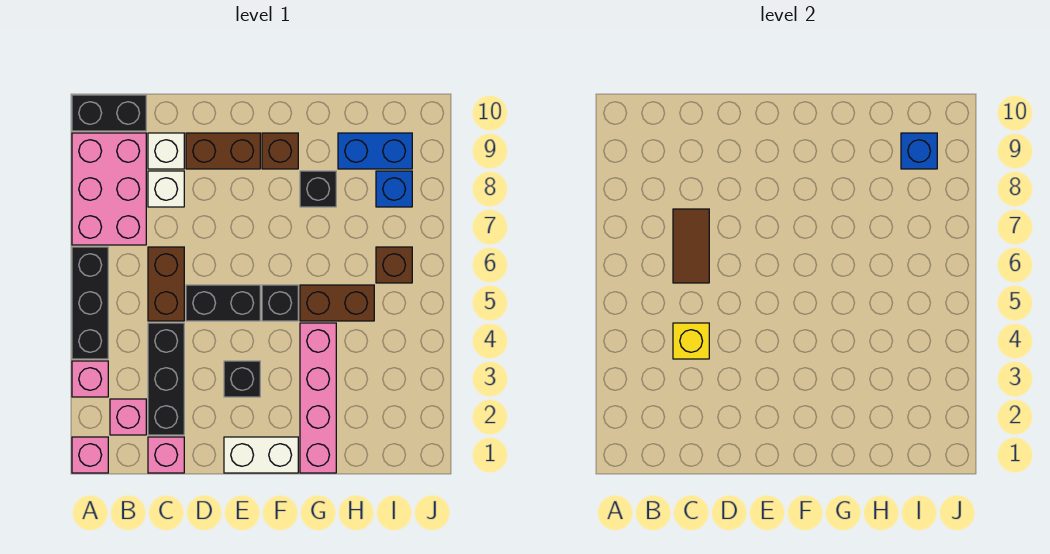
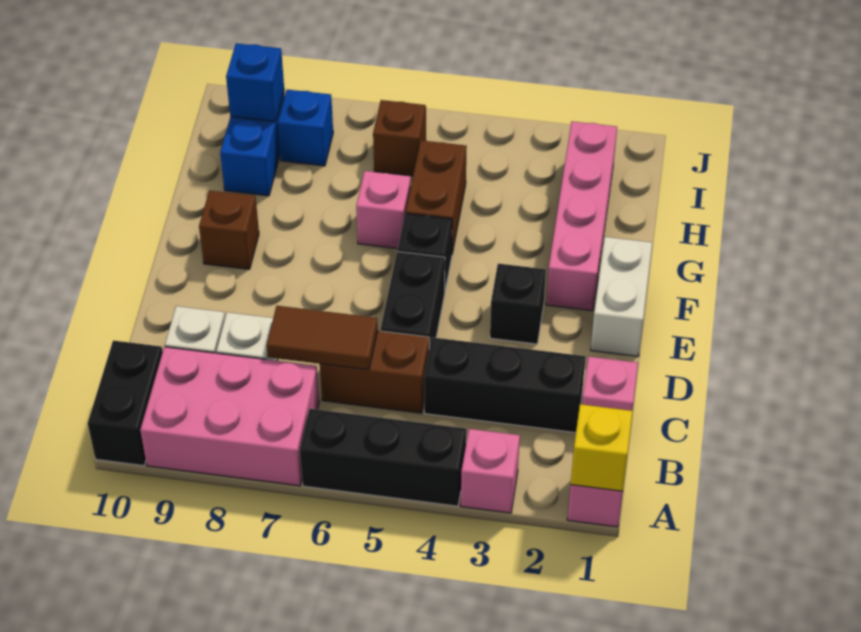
pink brick B2 level 1 -> pink brick G6 level 1
yellow brick C4 level 2 -> yellow brick A1 level 2
brown brick D9:E9 level 1 -> none
pink brick G1:G4 level 1 -> pink brick F2:I2 level 1
black brick G8 level 1 -> none

